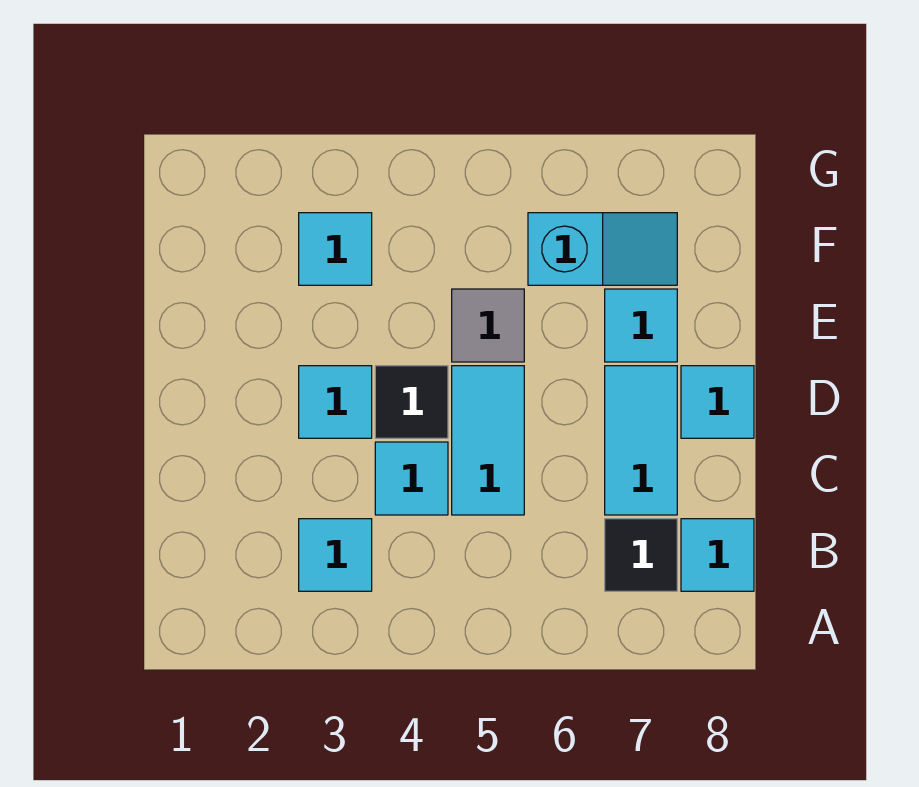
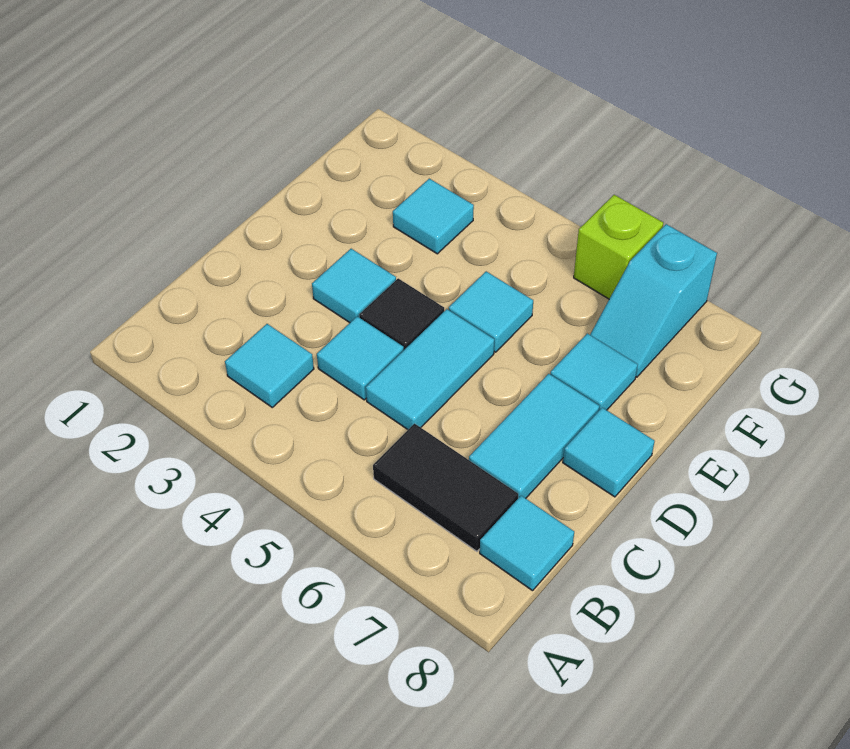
black tile B7 level 1 -> black tile B6:B7 level 1
grey tile E5 level 1 -> cyan tile E5 level 1
cyan slope F6:F7 level 1 top 6 -> cyan slope F7:G7 level 1 top G
none -> lime brick G6 level 1

